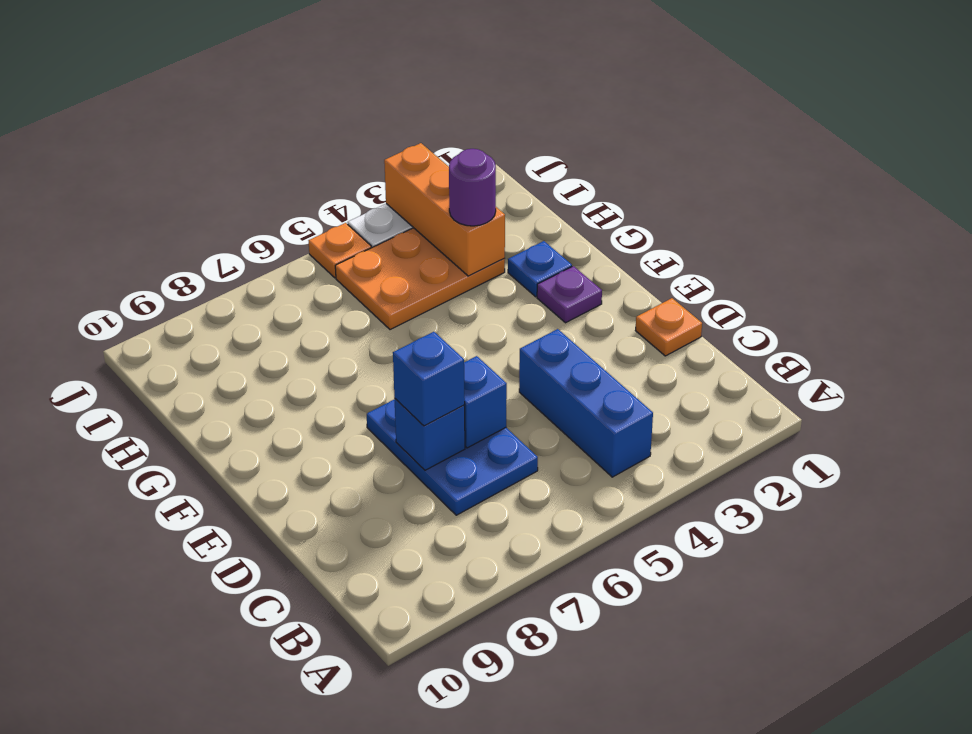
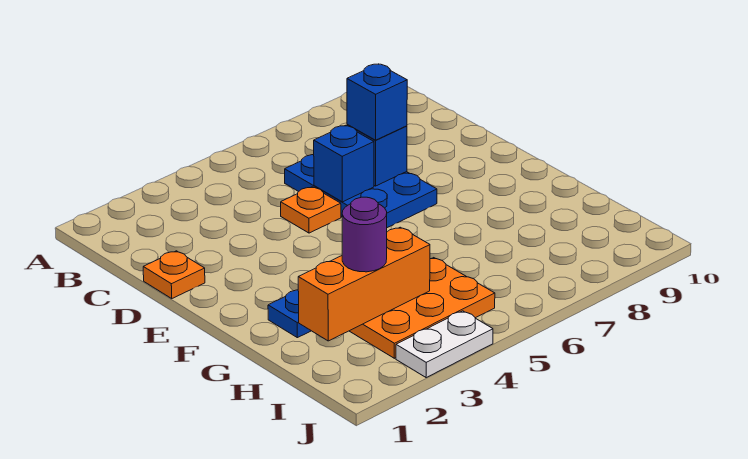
blue brick B4:D4 level 1 -> none
purple plate F2 level 1 -> none
orange brick H3:J3 level 2 -> orange brick H2:H4 level 2
orange plate J5 level 1 -> orange plate D5 level 1

